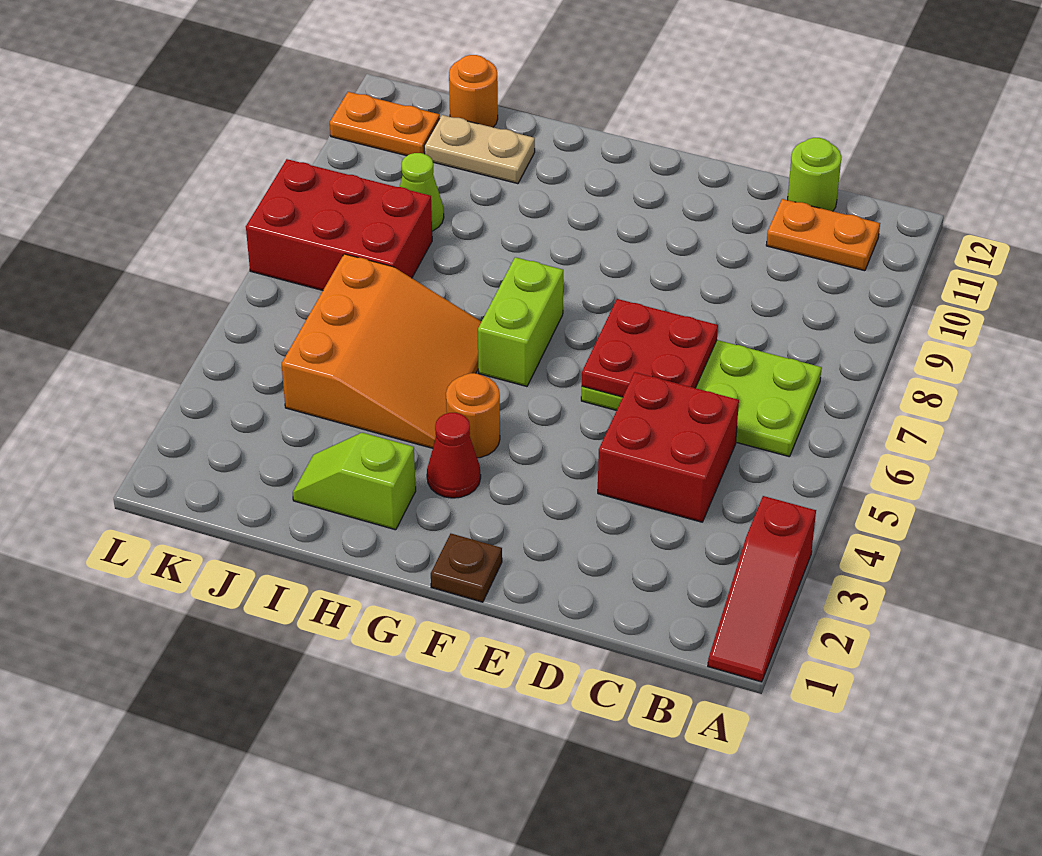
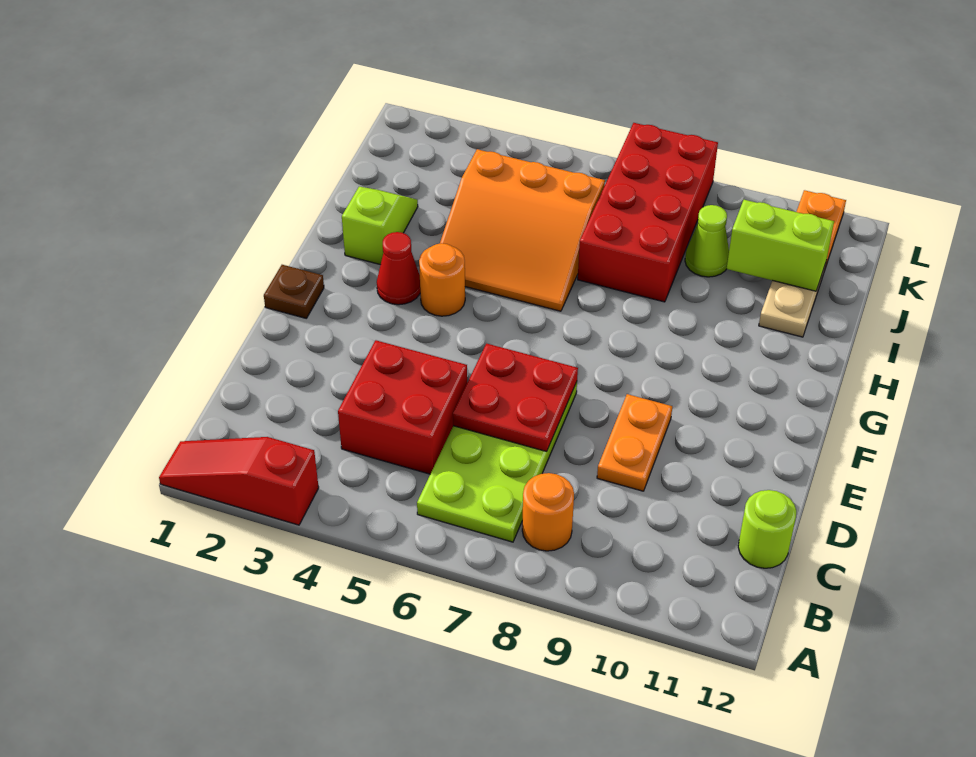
orange plate B11:C11 level 1 -> orange plate D9:E9 level 1
lime brick G6:G7 level 1 -> lime brick J10:J11 level 2
red brick J7:L8 level 1 -> red brick I7:L8 level 1
orange round brick J12 level 1 -> orange round brick B8 level 1

